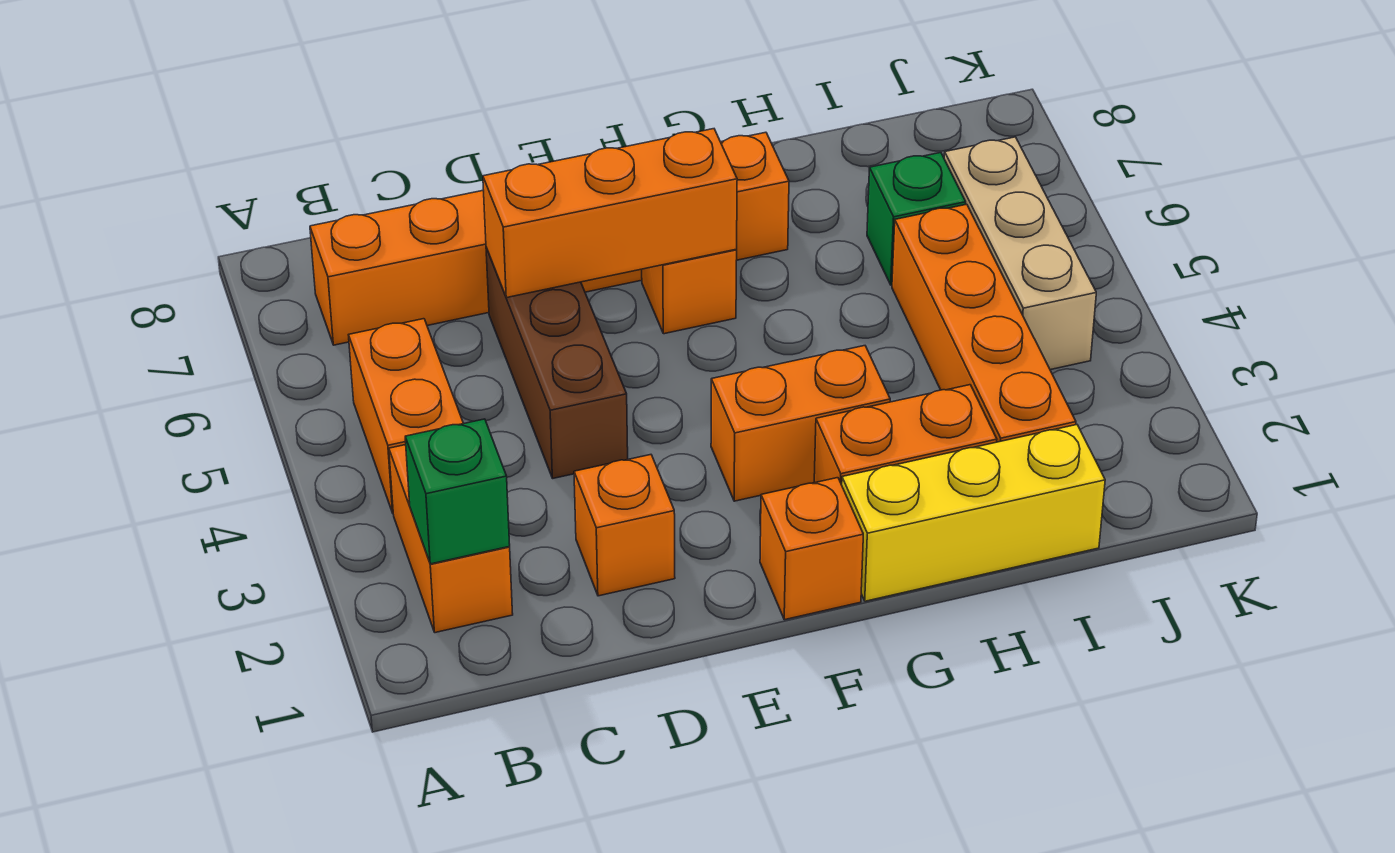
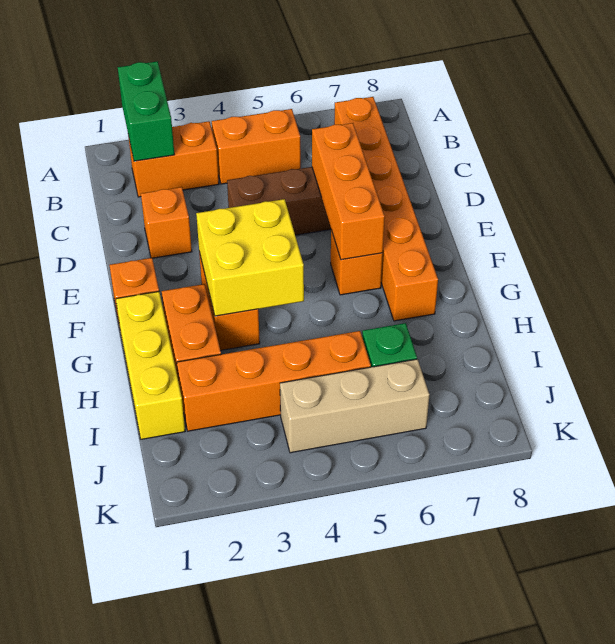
green brick B2 level 2 -> green brick A2:B2 level 2
none -> yellow brick F3:G4 level 2

